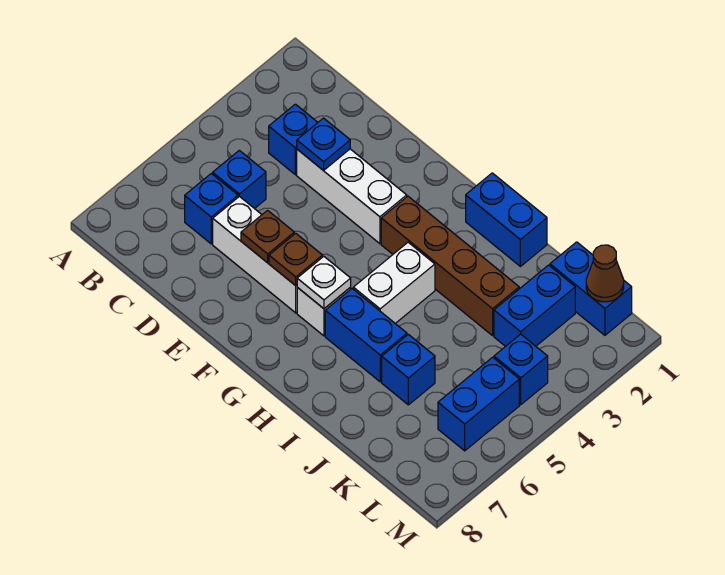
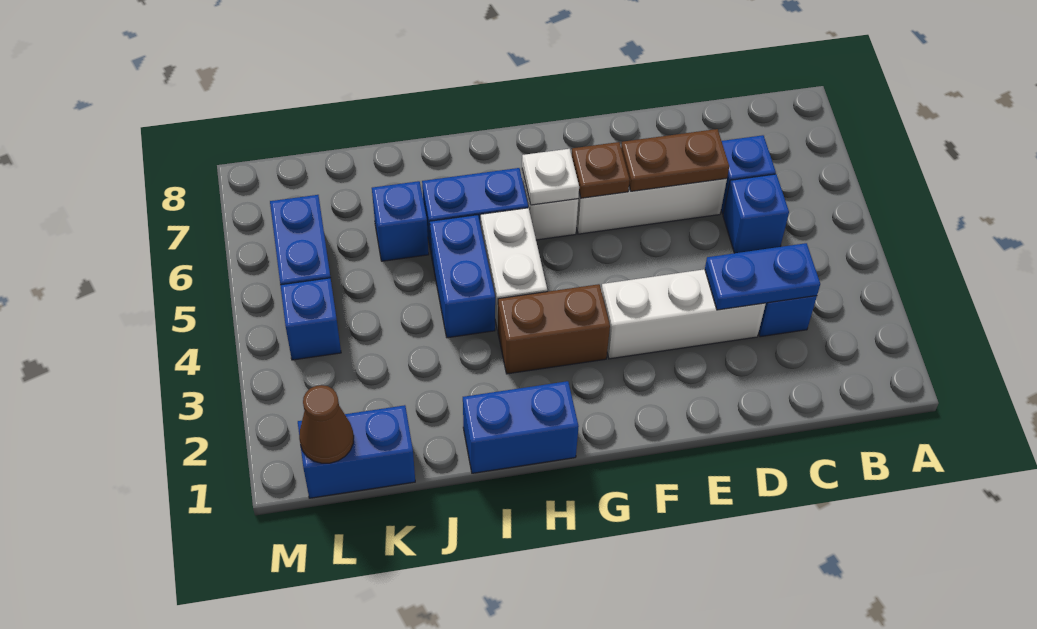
blue plate D3 level 2 -> blue plate C3:D3 level 2
brown plate E6 level 2 -> brown plate D6:E6 level 2
brown brick G3:J3 level 1 -> brown brick G3:H3 level 1
blue brick K2:K3 level 1 -> blue brick I4:I5 level 1

